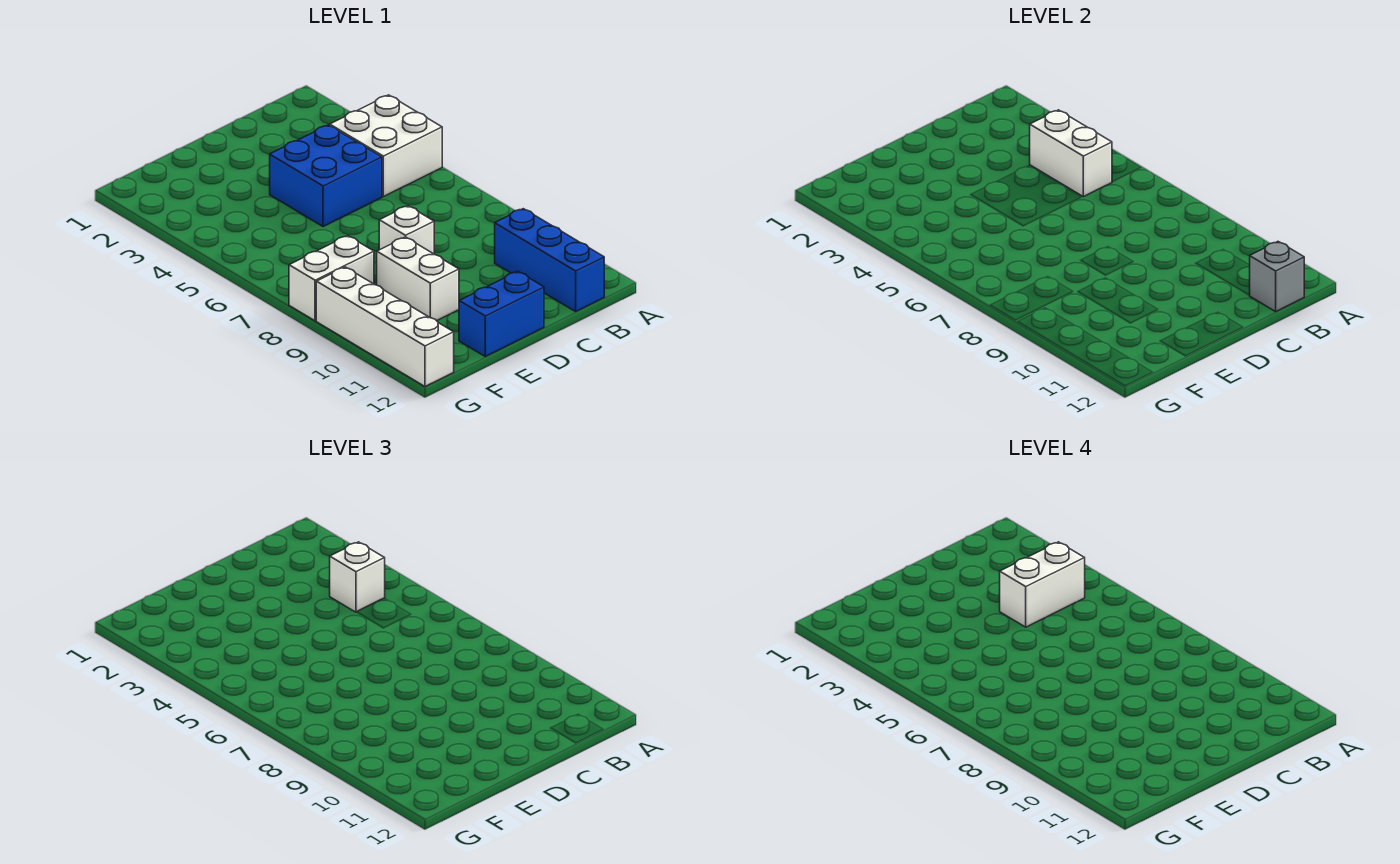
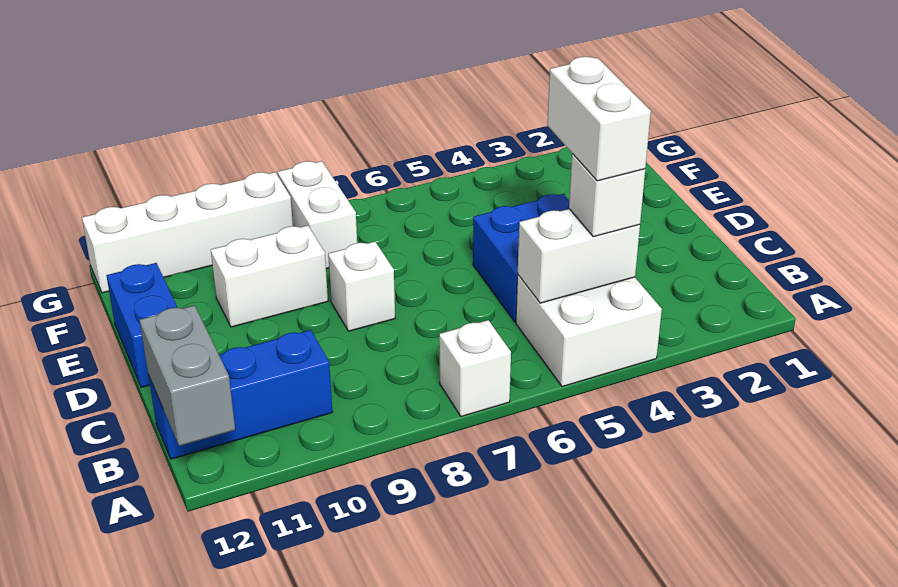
none -> white brick A7 level 1
grey brick B12 level 2 -> grey brick A12:B12 level 2

